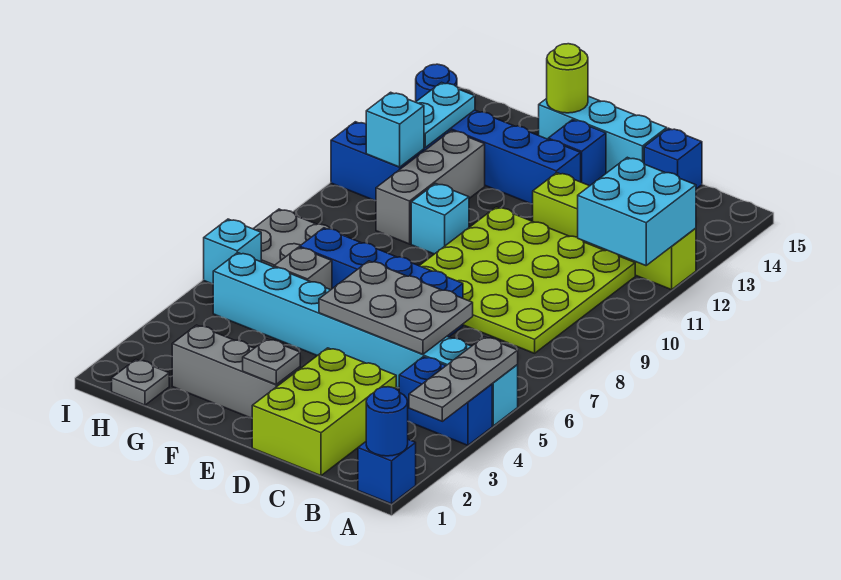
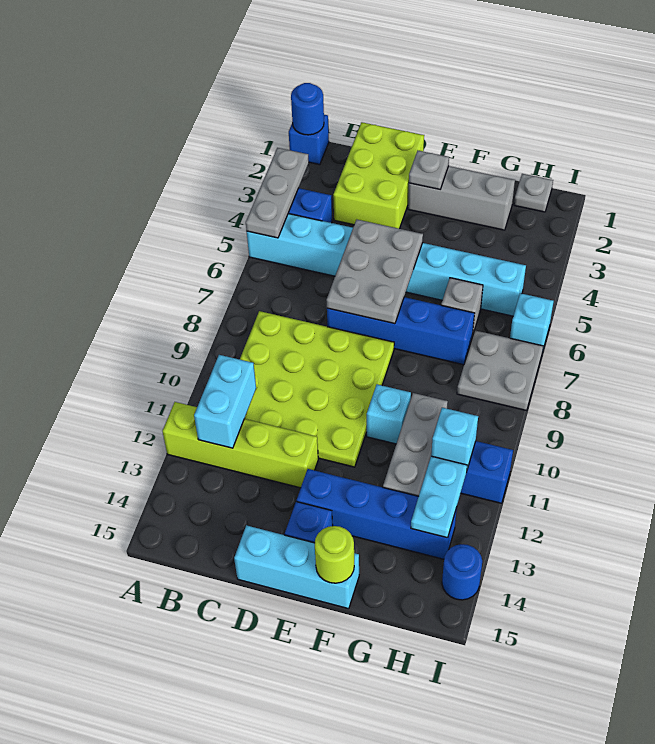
cyan brick A11:B12 level 2 -> cyan brick B11:B12 level 2
grey plate C5:E6 level 2 -> grey plate D5:E7 level 2
blue brick C15 level 1 -> none

